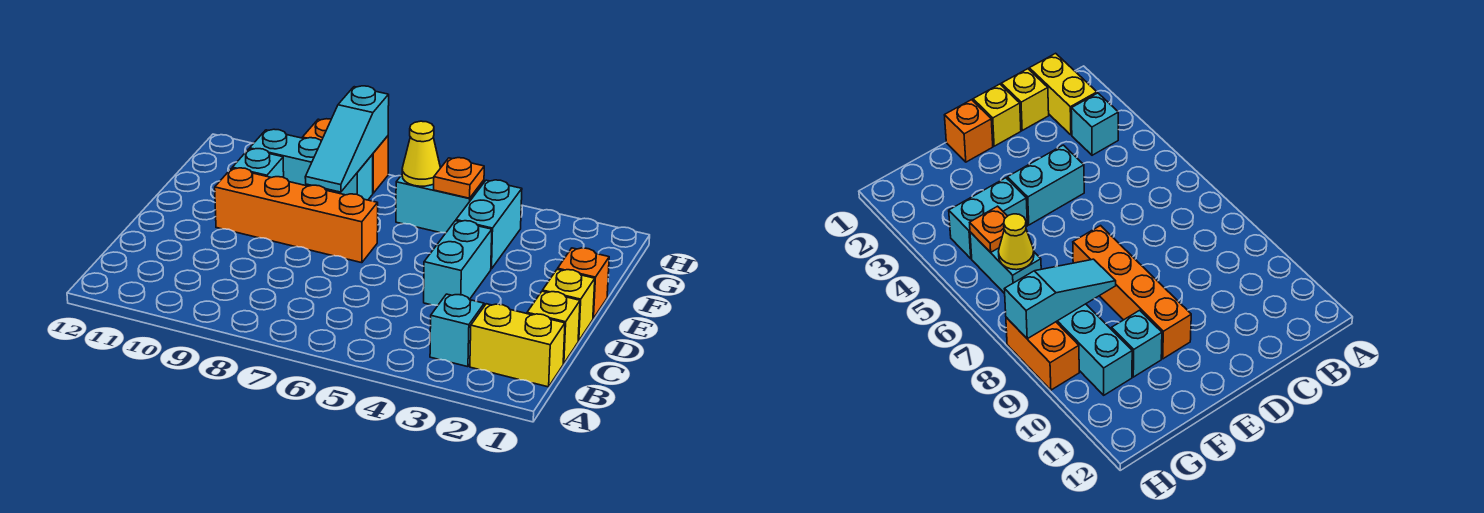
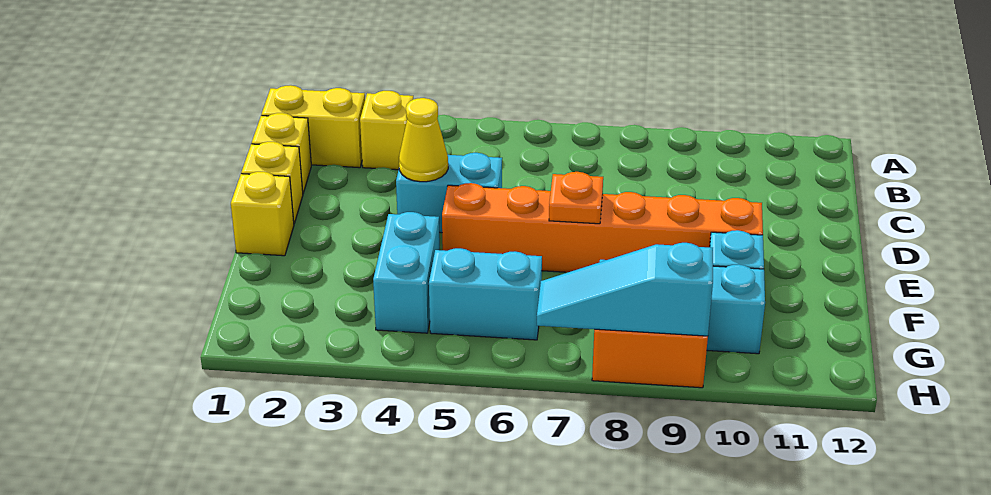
cyan brick B3 level 1 -> yellow brick B3 level 1
cyan brick D4:E4 level 1 -> cyan brick D4:D5 level 1
orange brick E1 level 1 -> yellow brick E1 level 1
orange brick E7:E10 level 1 -> orange brick E5:E10 level 1
cyan slope F8:H8 level 2 top H -> cyan slope H7:H9 level 2 top 9
orange plate G5 level 2 -> orange plate E7 level 2
yellow cone G6 level 2 -> yellow cone D4 level 2

